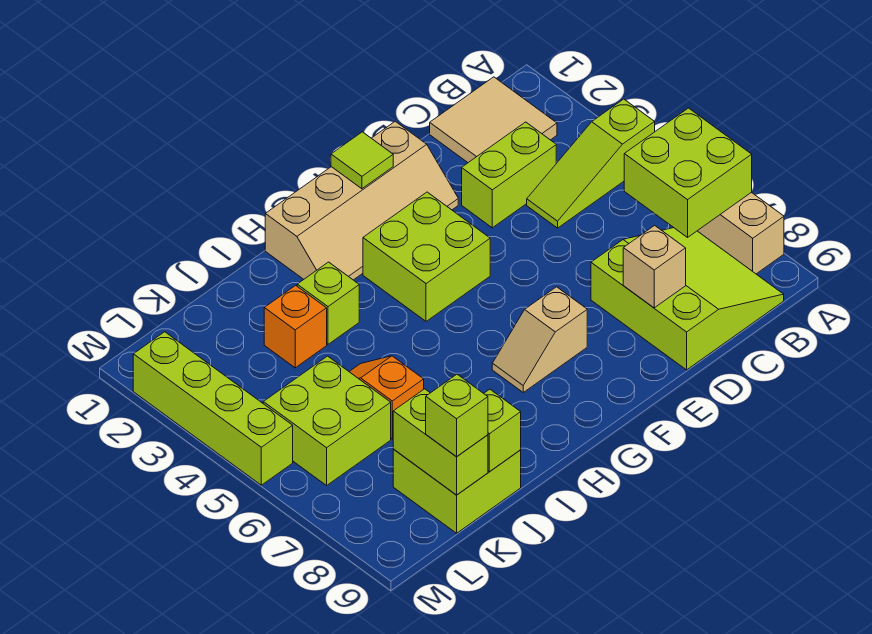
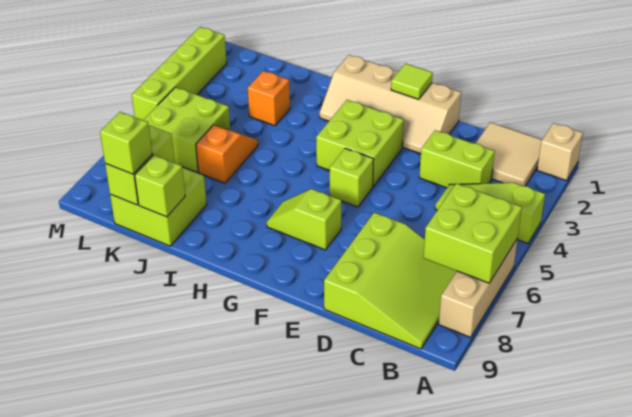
tan brick D8 level 2 -> tan brick A1 level 1
tan slope F7:G7 level 1 top F -> lime slope F7:G7 level 1 top F
lime brick I3 level 1 -> lime brick F5 level 1

